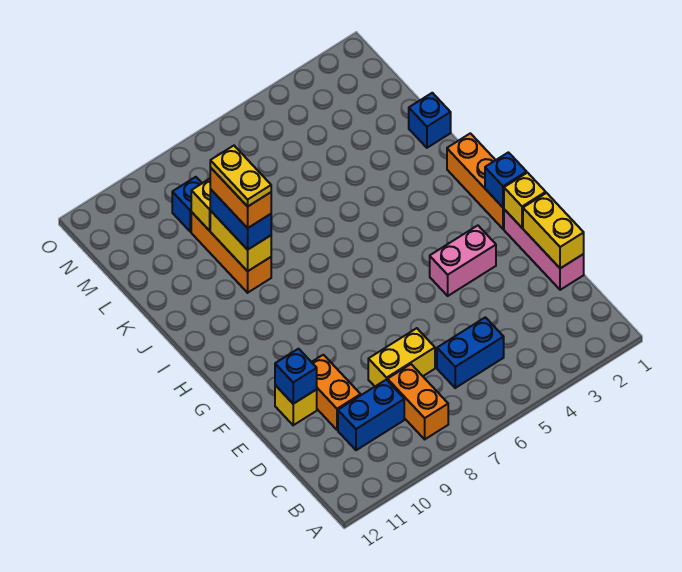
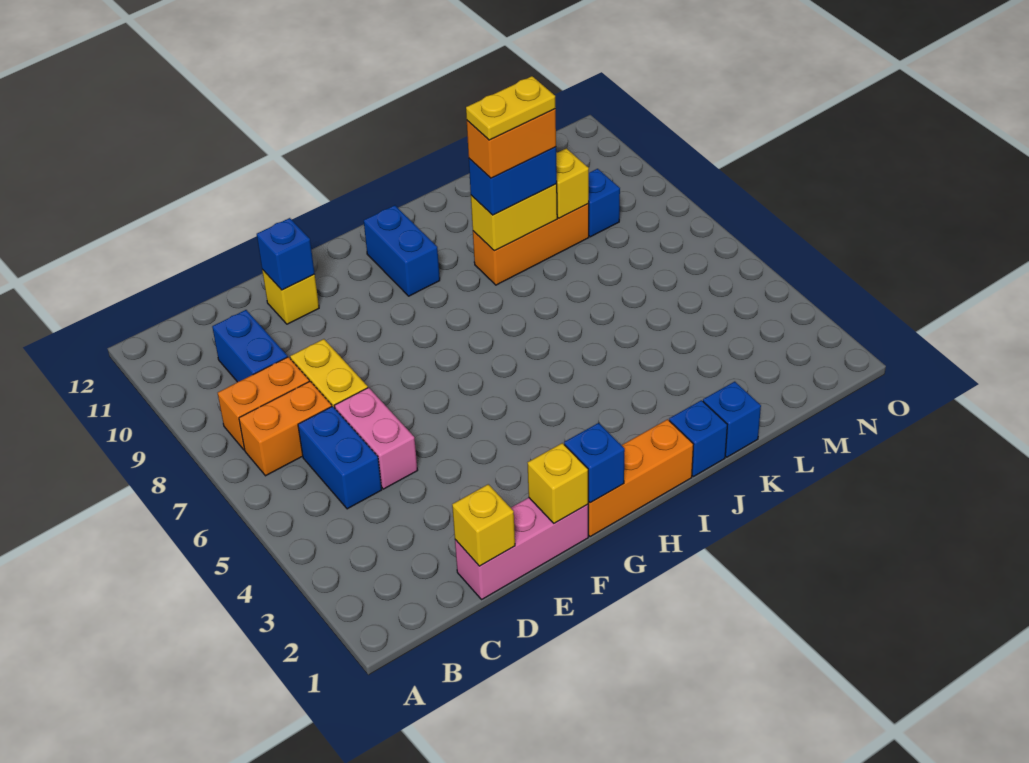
yellow brick D1:E1 level 2 -> yellow brick D1 level 2
orange brick D10:E10 level 1 -> orange brick B7:C7 level 1
pink brick F3:F4 level 1 -> pink brick D5:D6 level 1
none -> blue brick H10:H11 level 1
none -> blue brick J1 level 1

